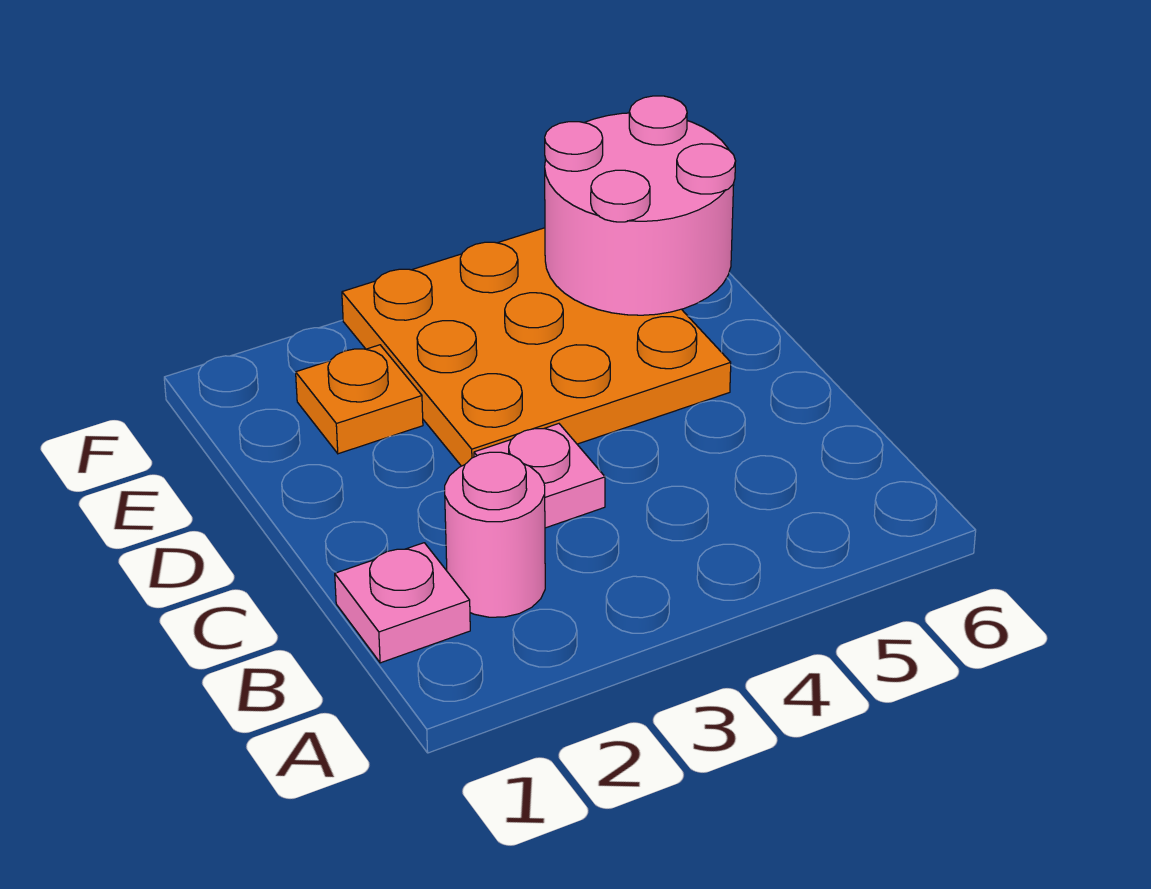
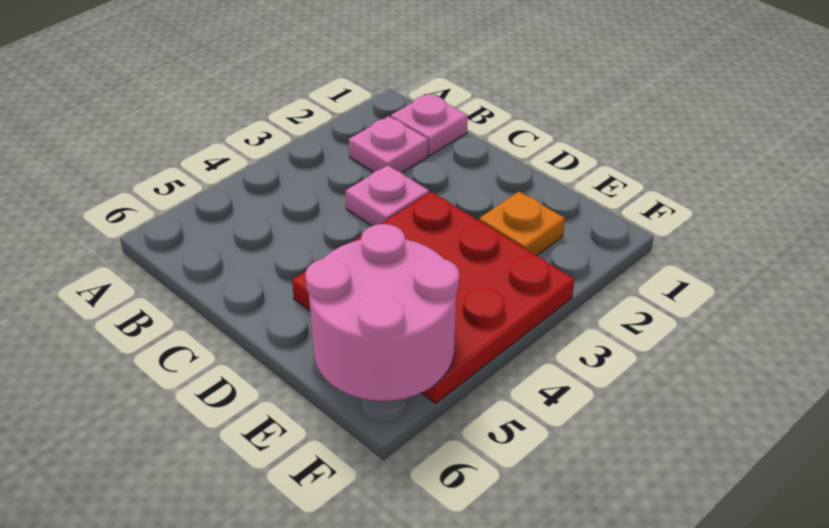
pink round brick B2 level 1 -> pink plate B2 level 1
orange plate D3:F5 level 1 -> red plate D3:F5 level 1

